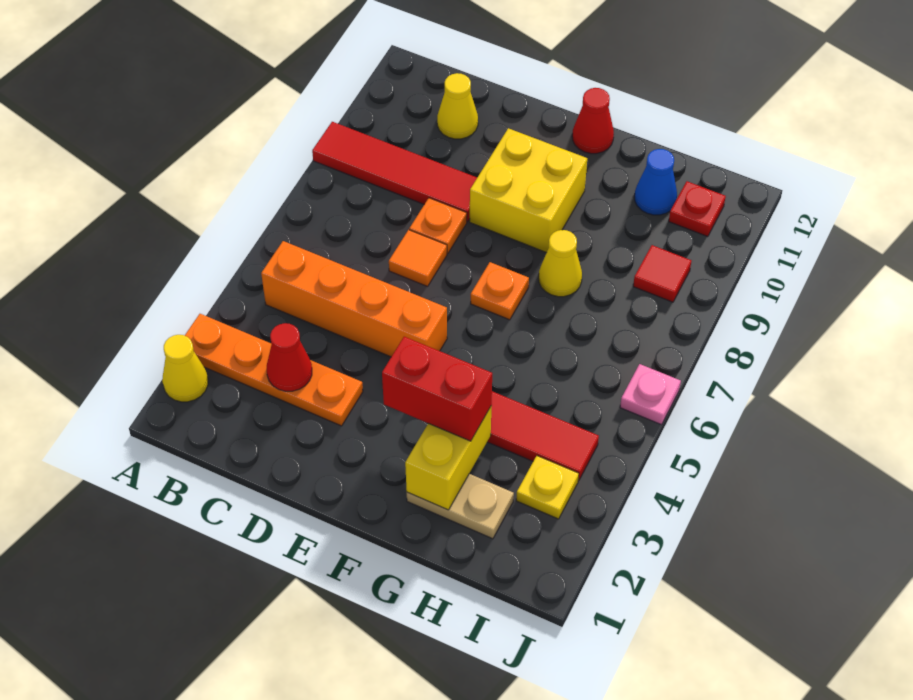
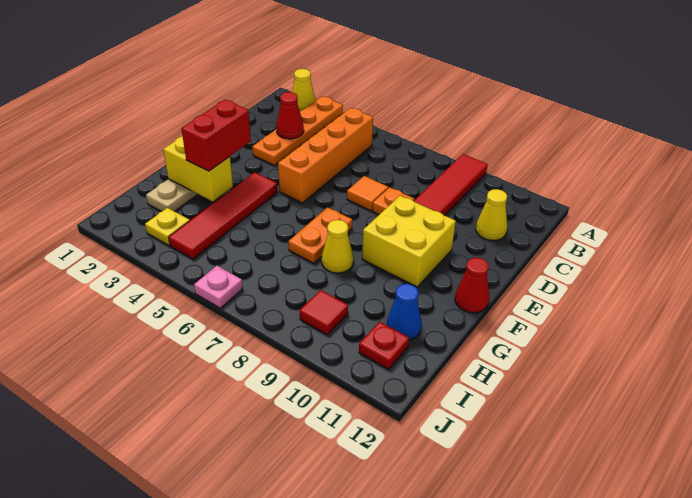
orange plate F7 level 1 -> orange plate F7:G7 level 1

